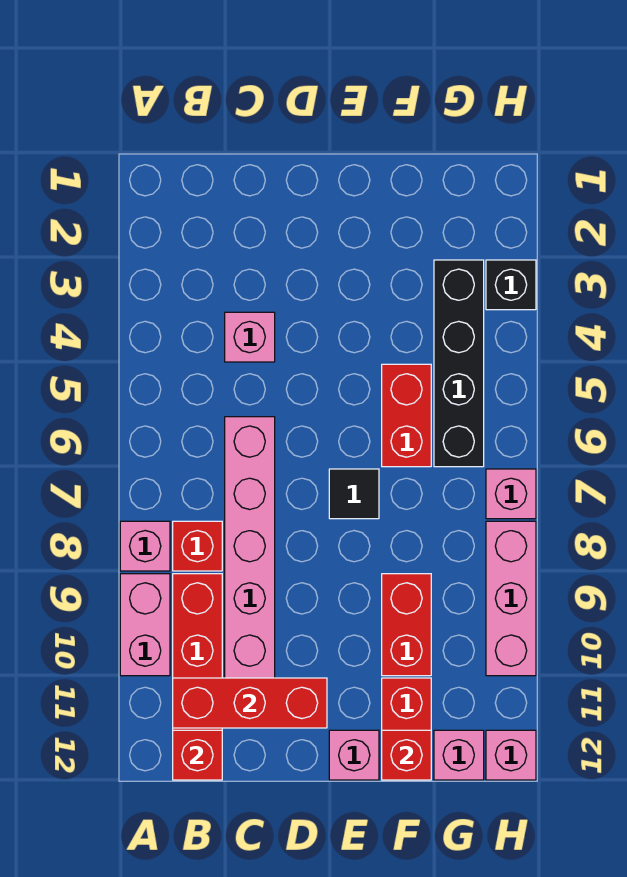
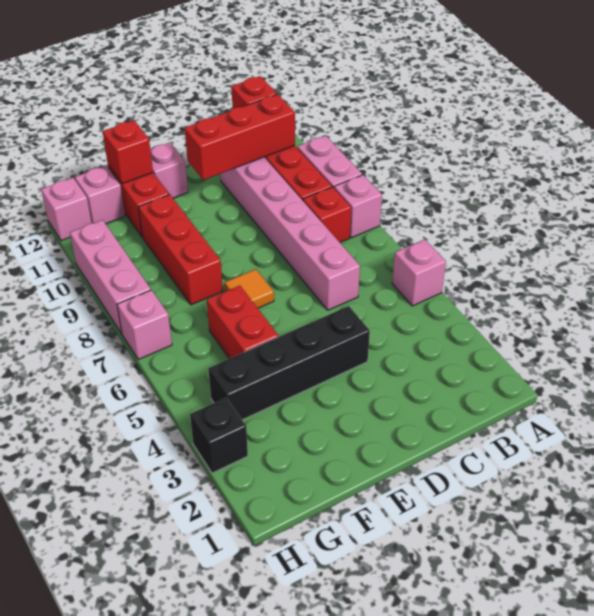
pink brick C4 level 1 -> pink brick A5 level 1
black tile E7 level 1 -> orange tile E7 level 1
red brick F9:F10 level 1 -> red brick F8:F10 level 1
black brick G3:G6 level 1 -> black brick D4:G4 level 1

